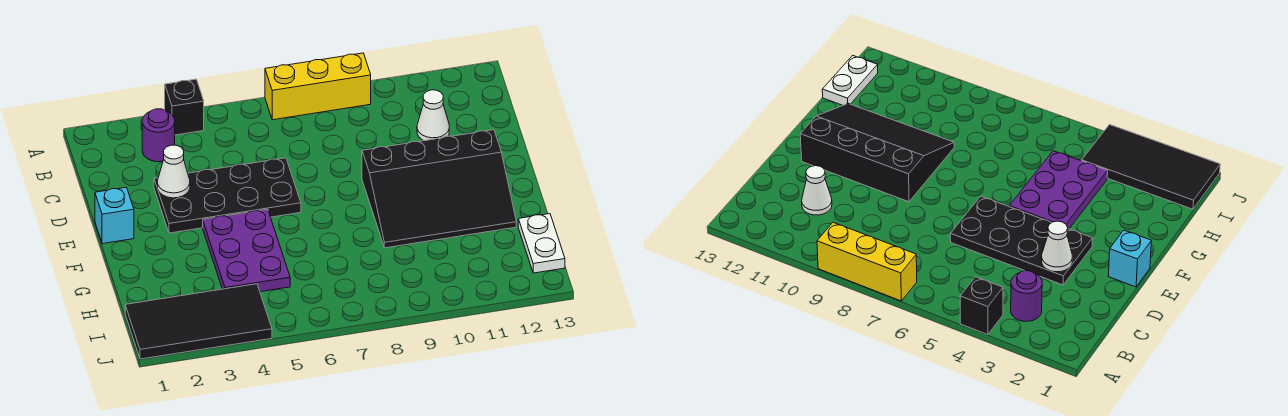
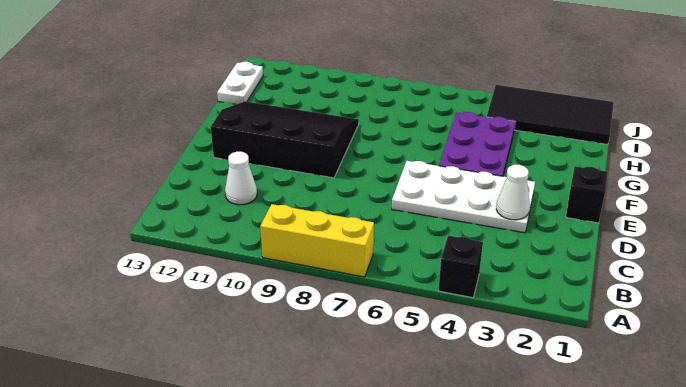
purple round brick B3 level 1 -> none
black plate D3:E6 level 1 -> white plate D3:E6 level 1
cyan brick E1 level 1 -> black brick E1 level 1

